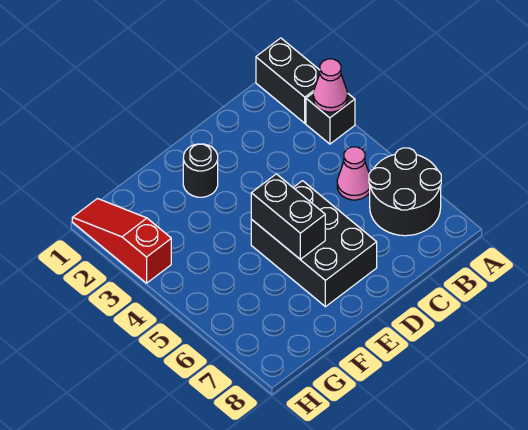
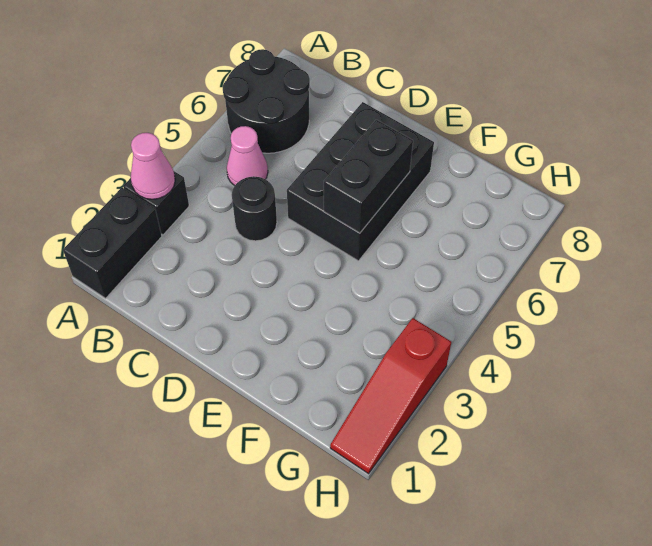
black round brick E2 level 1 -> black round brick C4 level 1

